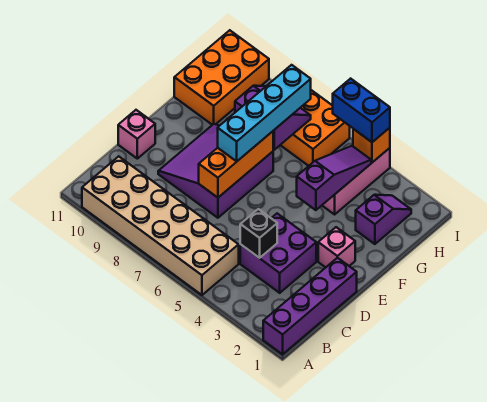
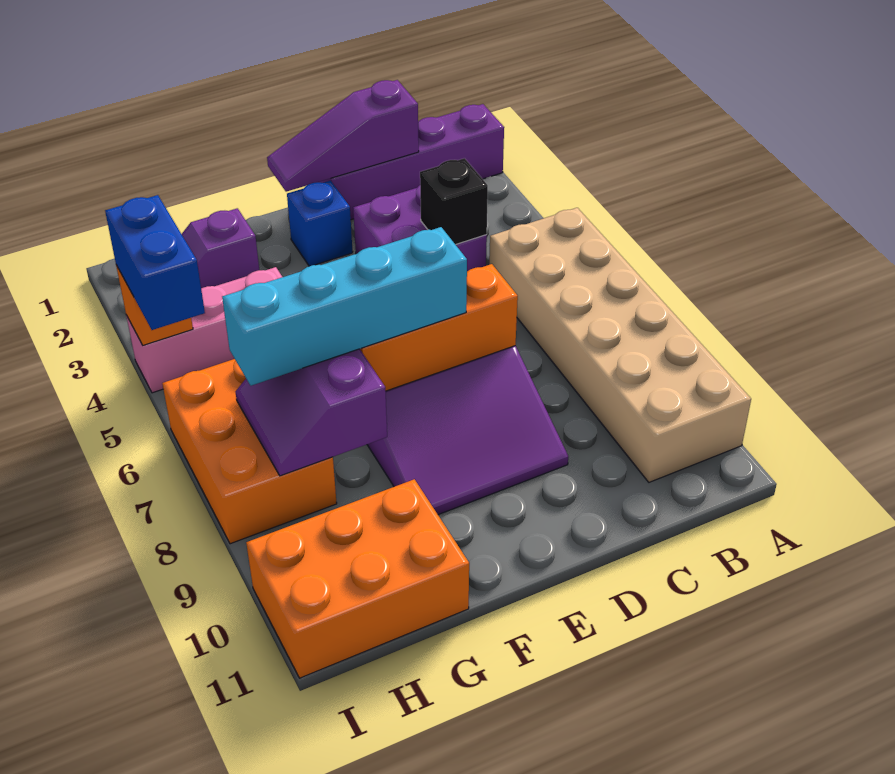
pink brick D11 level 1 -> none
pink brick E2 level 1 -> blue brick E2 level 1
purple slope F4:H4 level 2 top F -> purple slope C1:E1 level 2 top C

